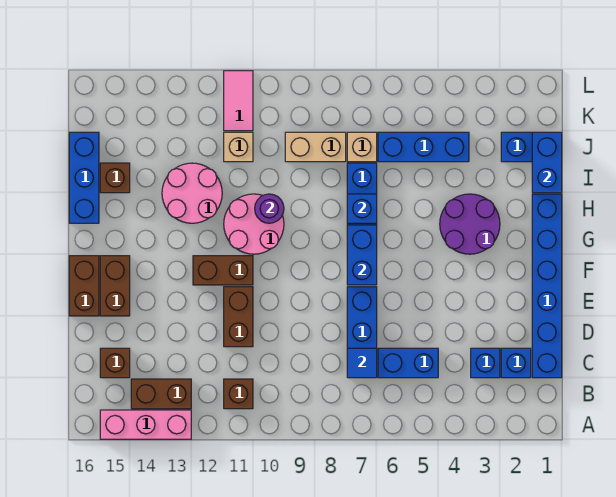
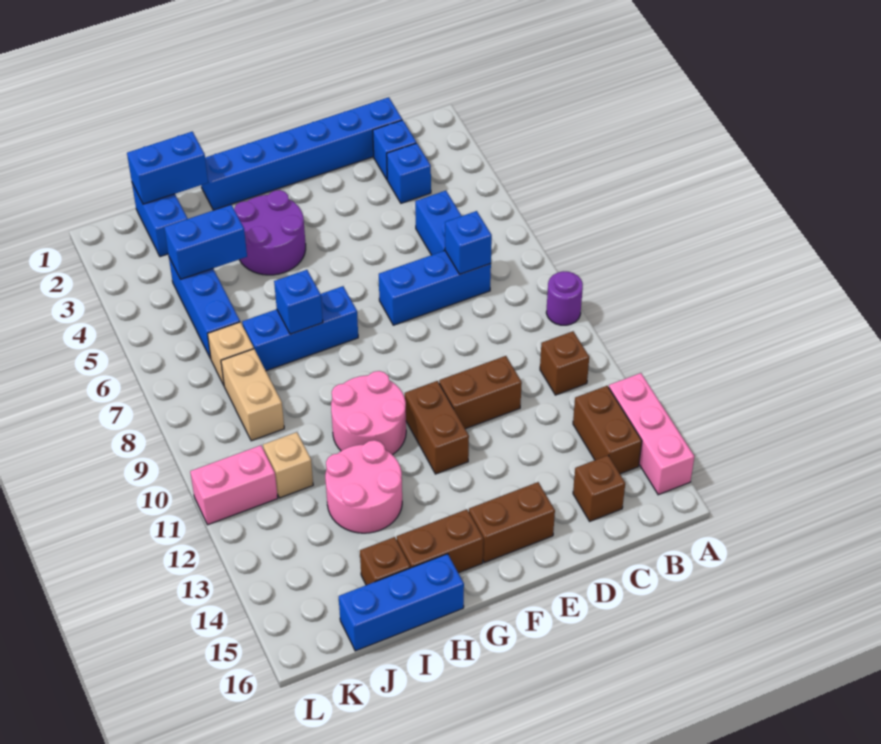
blue tile C7 level 2 -> blue brick C7 level 2
brown brick E16:F16 level 1 -> brown brick G15:H15 level 1
blue brick F7:G7 level 2 -> blue brick I4:J4 level 2
purple round brick H10 level 2 -> purple round brick A9 level 1
pink tile K11:L11 level 1 -> pink brick K11:L11 level 1

